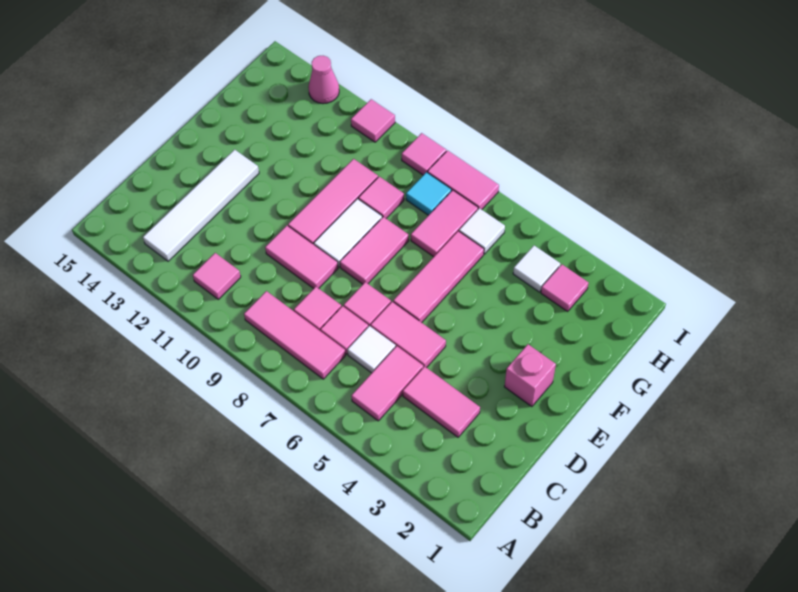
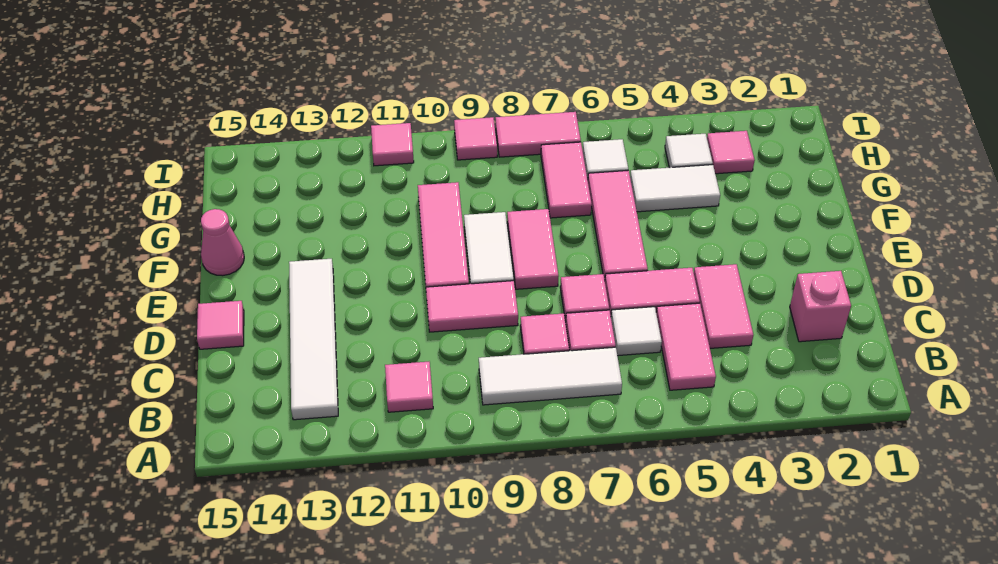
pink tile B7:B9 level 1 -> white tile B7:B9 level 1
pink tile C3:C4 level 1 -> pink tile C4:D4 level 1
pink brick E2 level 1 -> pink brick C2 level 1
none -> white tile G4:G5 level 1
pink tile G9 level 1 -> pink tile D15 level 1
cyan tile H8 level 1 -> none
pink cone I13 level 1 -> pink cone F15 level 1

